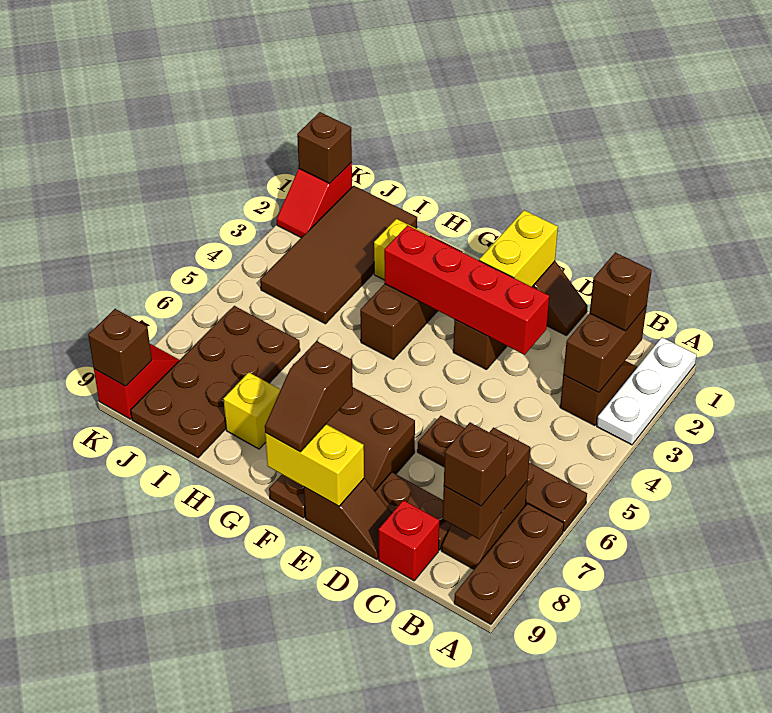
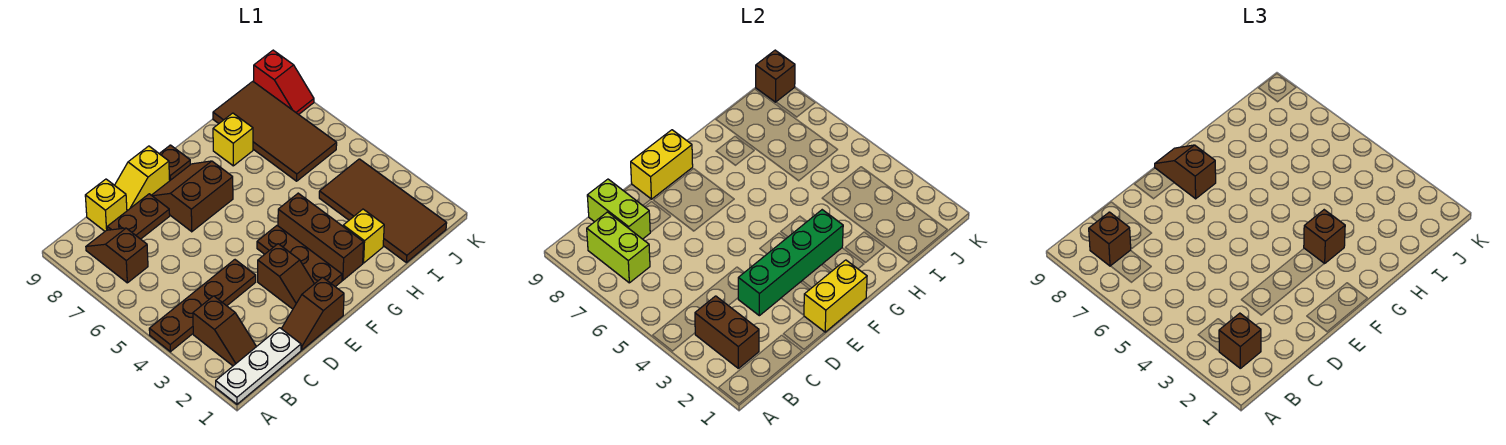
white plate A1:A3 level 1 -> white plate A1:C1 level 1
brown plate A6:D6 level 1 -> brown plate A4:D4 level 1
brown plate A7:A9 level 1 -> brown plate F2:F4 level 1
brown brick B7:B8 level 2 -> lime brick B7:B8 level 2
none -> lime brick C8:C9 level 2
red brick C9 level 1 -> yellow brick C9 level 1
red brick D3:G3 level 2 -> green brick D3:G3 level 2
brown slope D9:E9 level 1 top E -> yellow slope D9:E9 level 1 top E
yellow brick E1:E2 level 2 -> yellow brick E1:F1 level 2
brown plate I6:J9 level 1 -> brown tile I6:J9 level 1
red slope K1:K2 level 1 top 1 -> none
brown brick K1 level 2 -> brown brick G3 level 3

